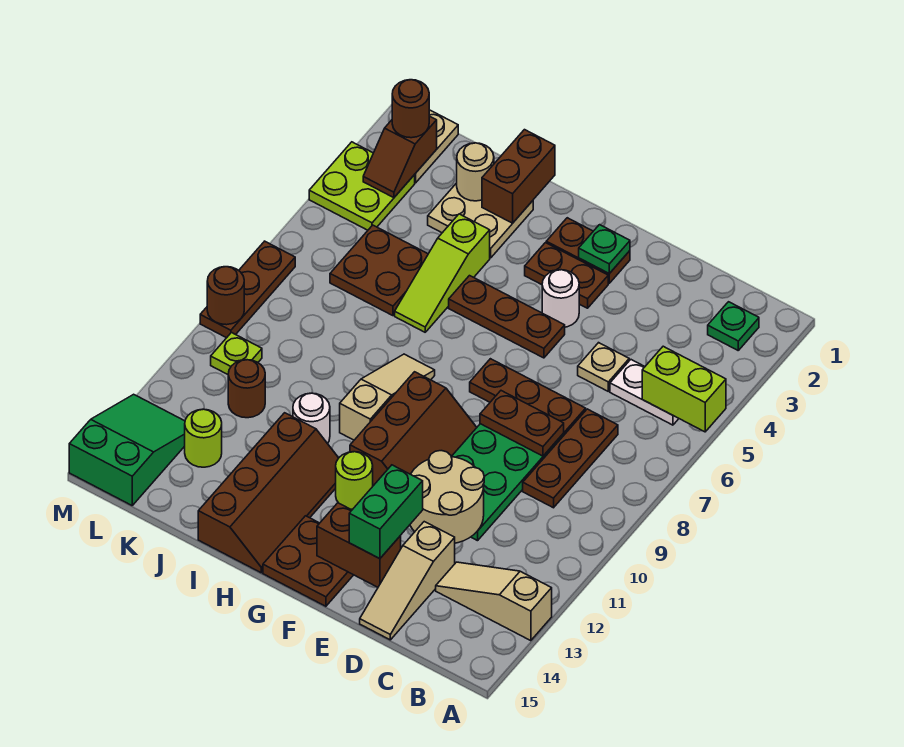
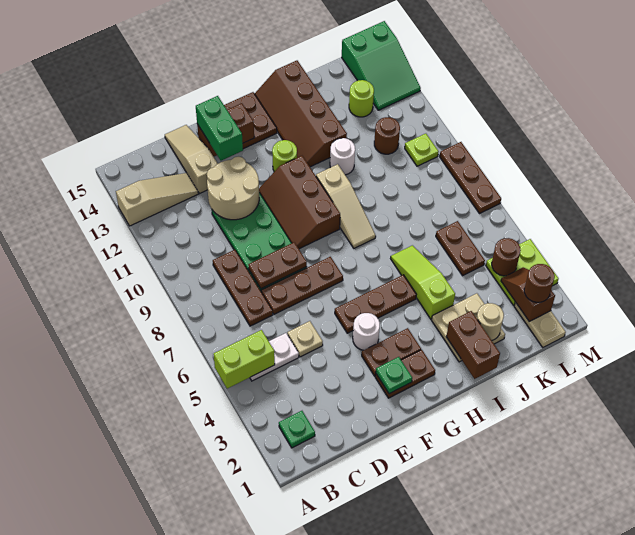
brown plate J5:K6 level 1 -> brown plate K5:K6 level 1
brown round brick M9 level 2 -> brown round brick L4 level 2

